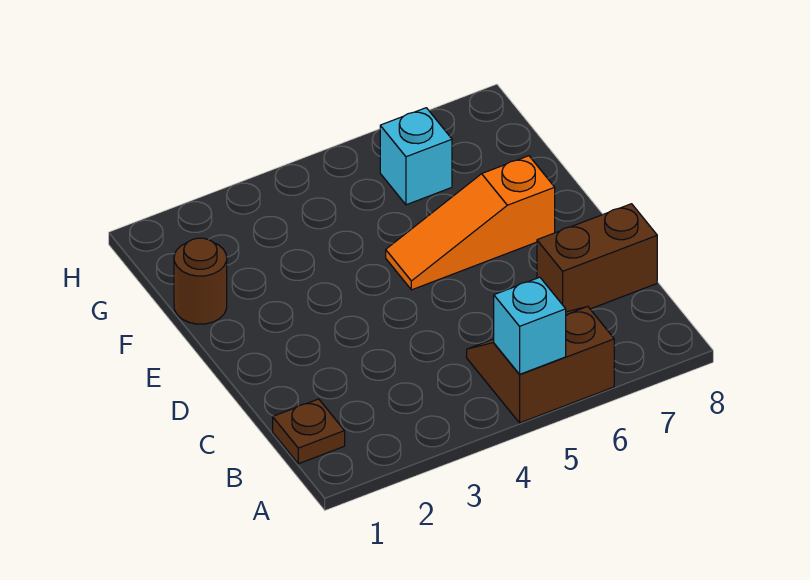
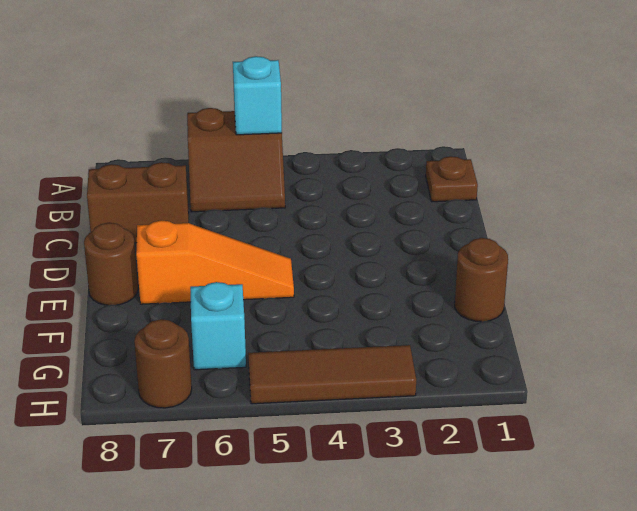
none -> brown round brick E8 level 1
none -> brown tile H3:H5 level 1
none -> brown round brick H7 level 1

